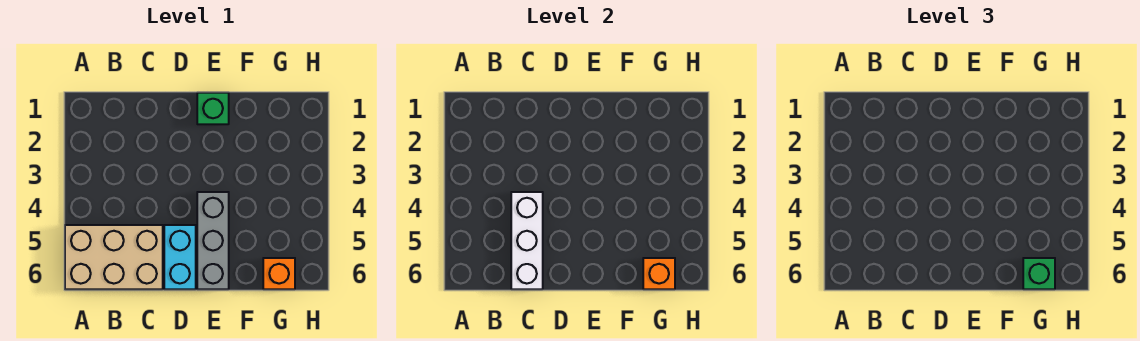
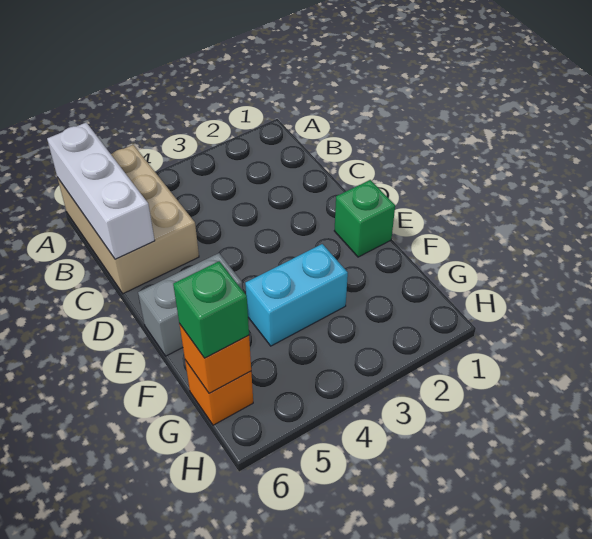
white brick C4:C6 level 2 -> white brick A6:C6 level 2
cyan brick D5:D6 level 1 -> cyan brick F3:F4 level 1
grey brick E4:E6 level 1 -> grey brick E5:E6 level 1

